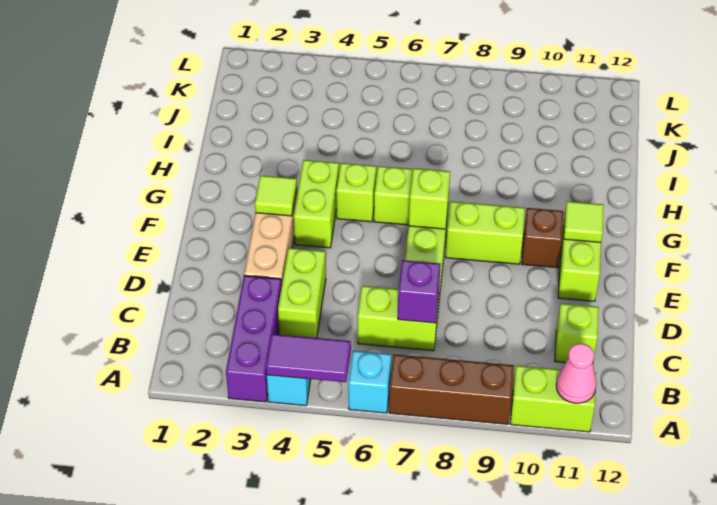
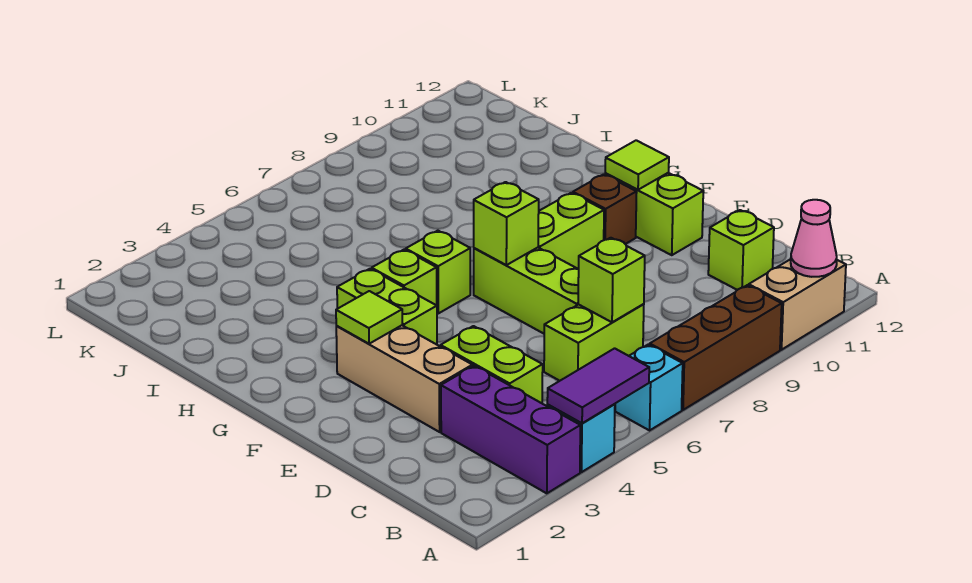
lime brick A10:A11 level 1 -> tan brick A10:A11 level 1
purple brick C7 level 2 -> lime brick C7 level 2

